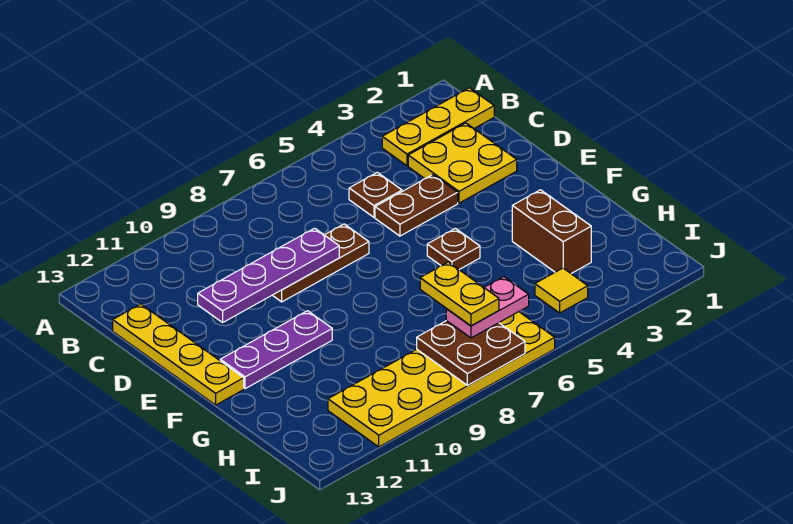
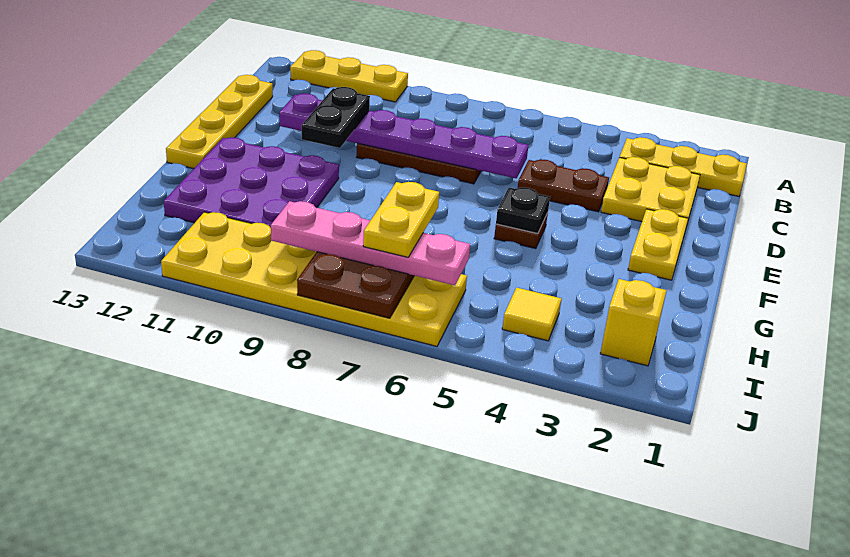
none -> yellow plate A10:A12 level 1
brown plate C5 level 1 -> none
purple plate D8:D11 level 2 -> purple plate D6:D11 level 2
none -> black plate D10:E10 level 3
none -> yellow plate E2:F2 level 1
none -> black plate F5 level 2
purple plate F10:F12 level 1 -> purple plate F10:H12 level 1
brown brick G3:H3 level 1 -> none
none -> yellow brick I2 level 1
pink plate I6:I7 level 3 -> pink plate I6:I9 level 3

